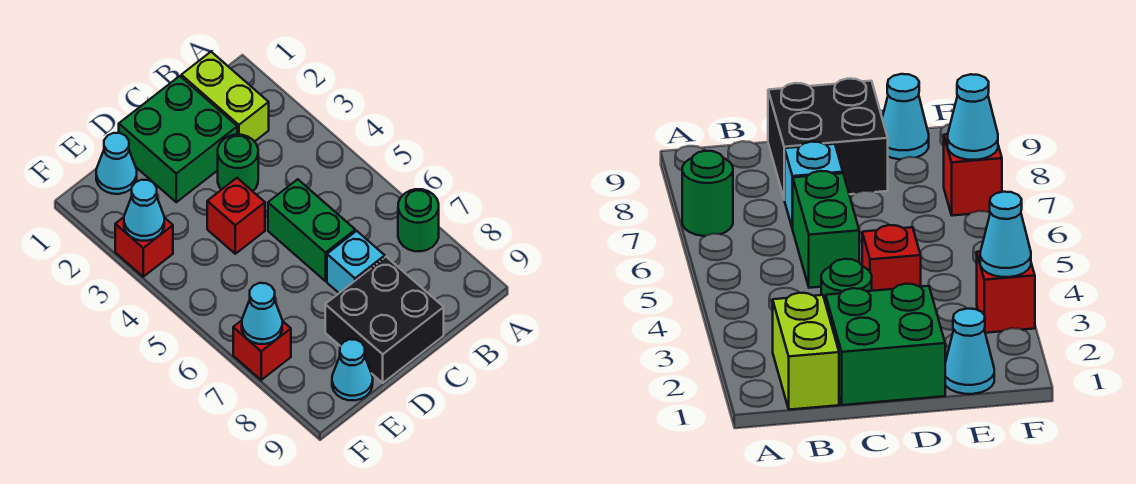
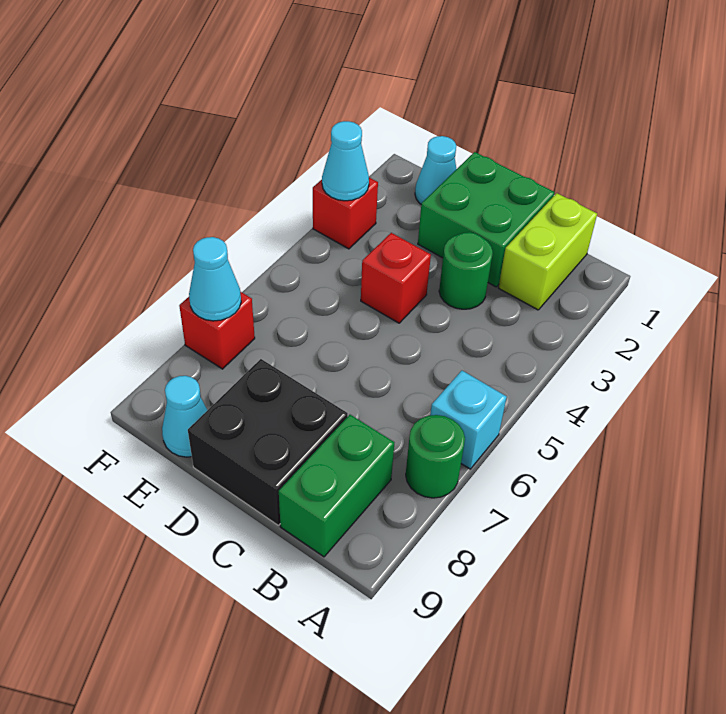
green brick C5:C6 level 1 -> green brick B8:B9 level 1
cyan brick C7 level 1 -> cyan brick A6 level 1

